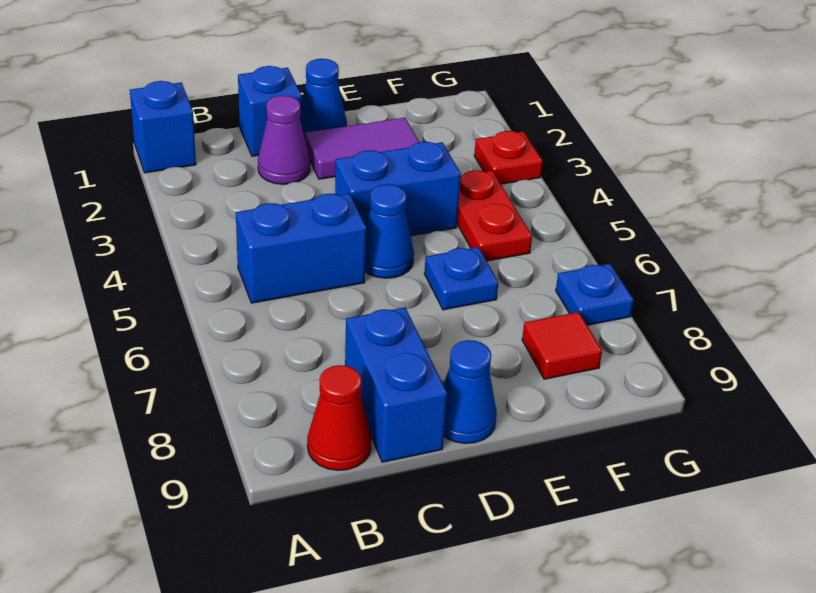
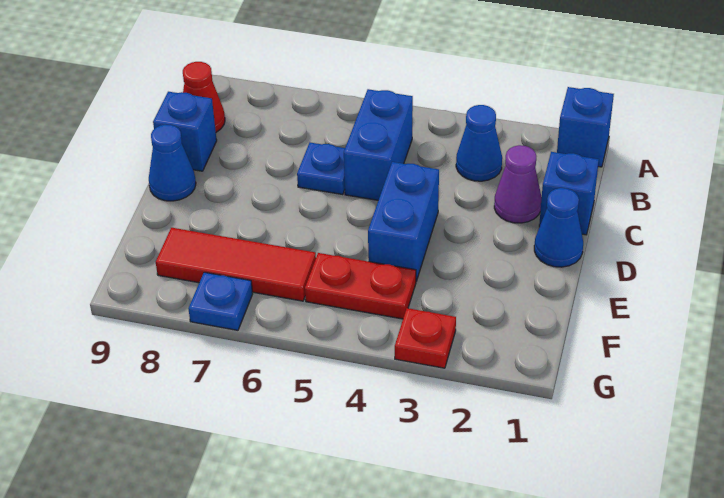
blue brick C8:C9 level 1 -> blue brick C9 level 1
purple tile D2:E2 level 1 -> none
blue cone D5 level 1 -> blue cone B3 level 1
blue plate E6 level 1 -> blue plate C6 level 1
red tile F8 level 1 -> red tile F6:F8 level 1

